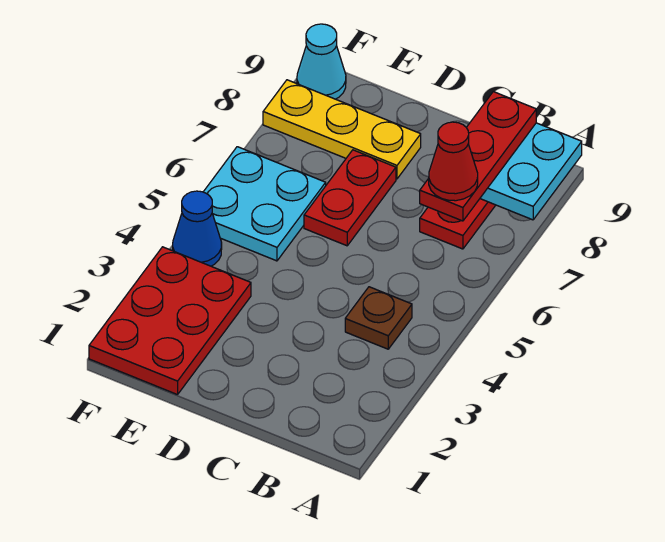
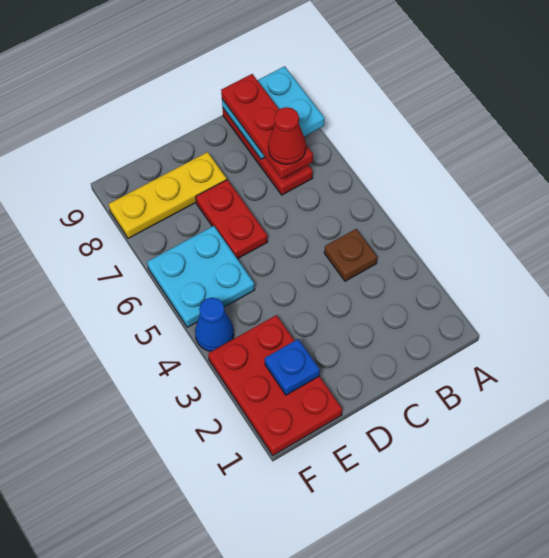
none -> blue plate E2 level 2
cyan cone F9 level 1 -> none

